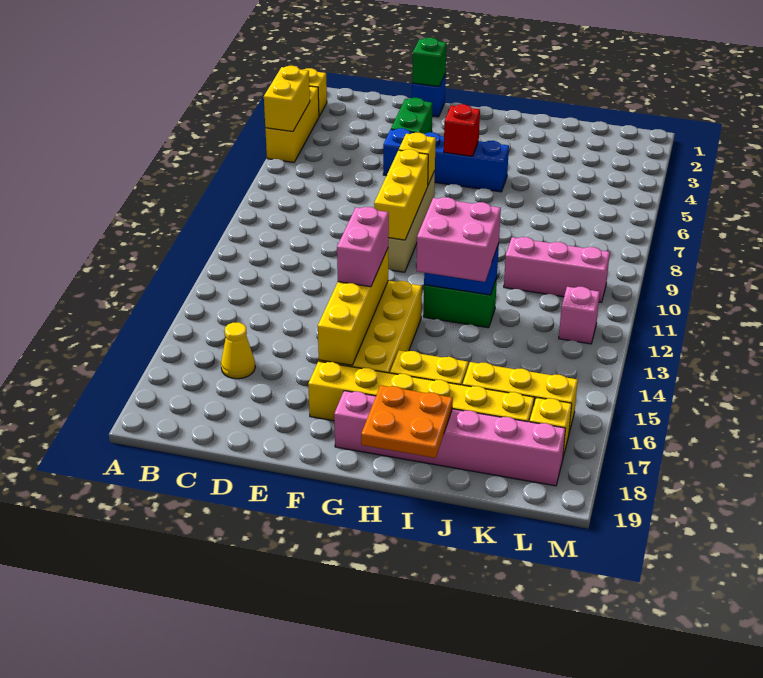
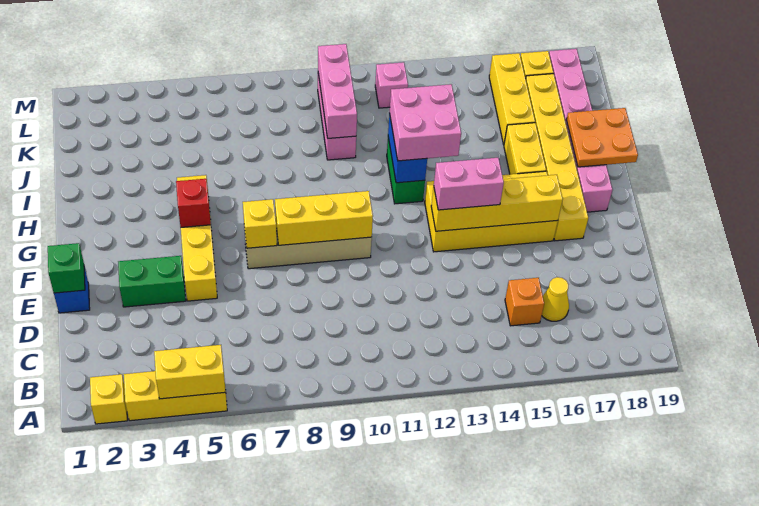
none -> orange brick C15 level 1
blue brick E5:H5 level 1 -> yellow brick E5:H5 level 1
none -> pink brick J10:L10 level 2

